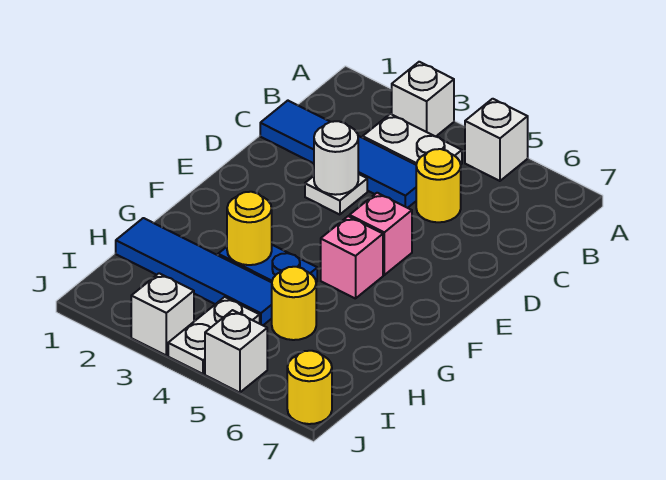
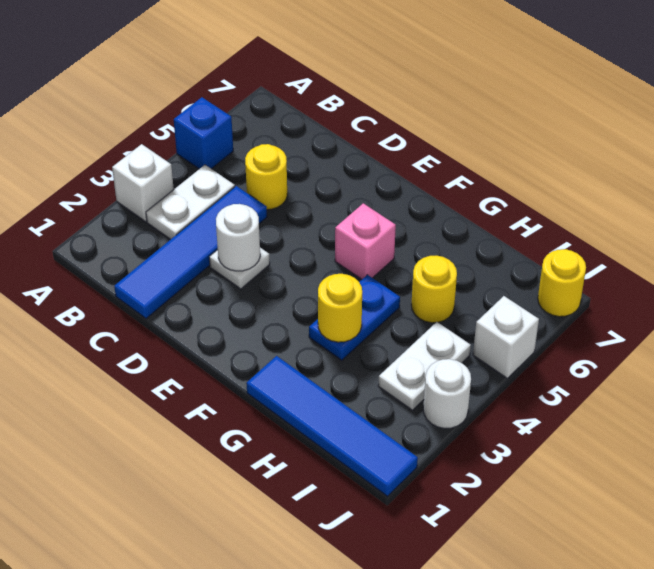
white brick A5 level 1 -> blue brick A5 level 1
pink brick E5 level 1 -> none
blue tile H1:H4 level 1 -> blue tile G1:J1 level 1
white plate I4:J4 level 1 -> white plate I3:I4 level 1
white brick J3 level 1 -> white round brick J3 level 1

